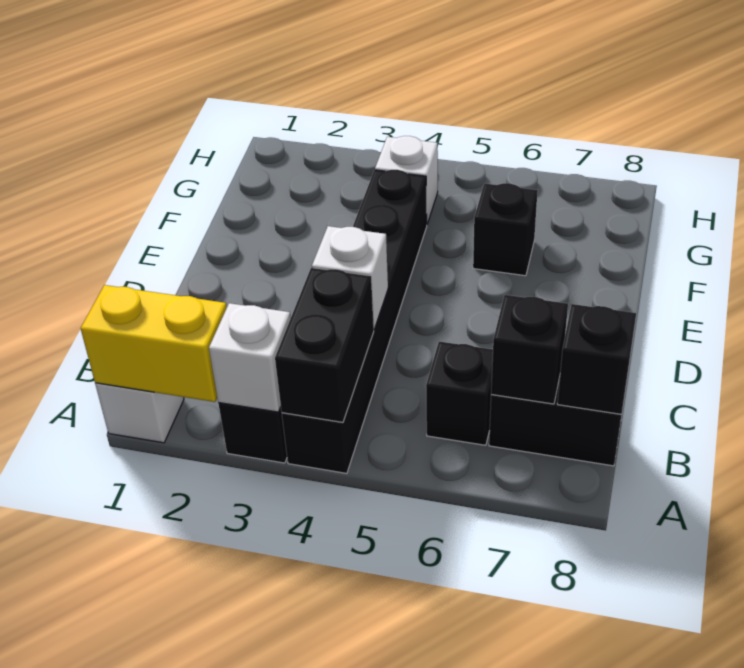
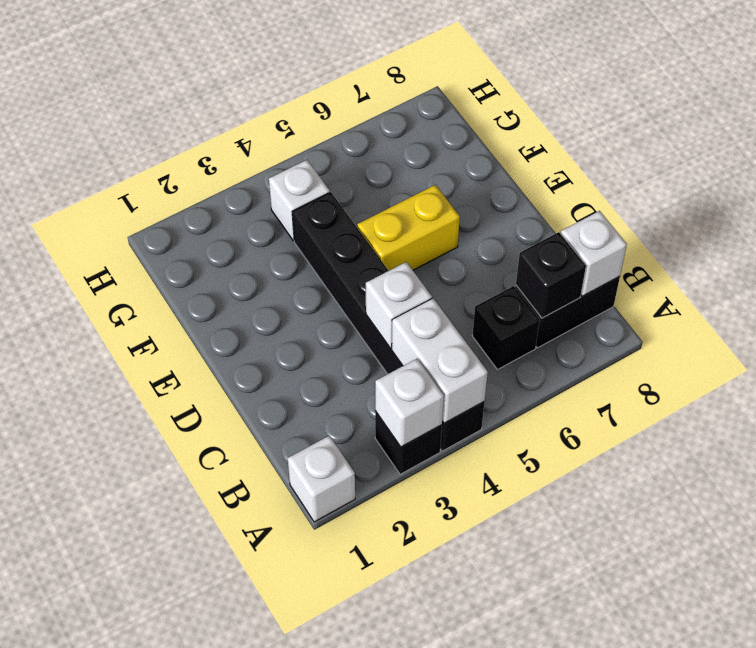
yellow brick A1:A2 level 2 -> yellow brick E5:E6 level 1
black brick A4:B4 level 2 -> white brick A4:B4 level 2
black brick B8 level 2 -> white brick B8 level 2
black brick F6 level 1 -> none

